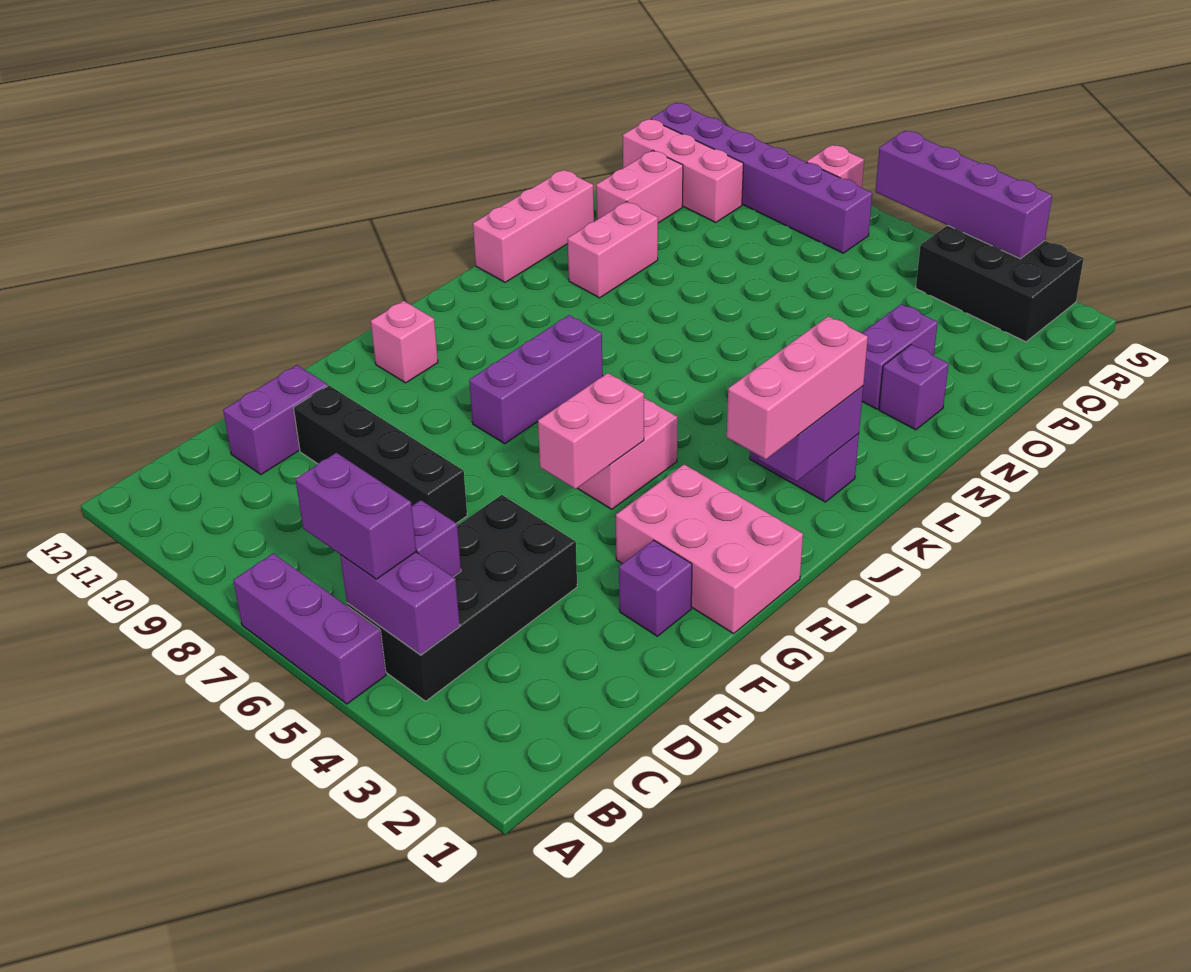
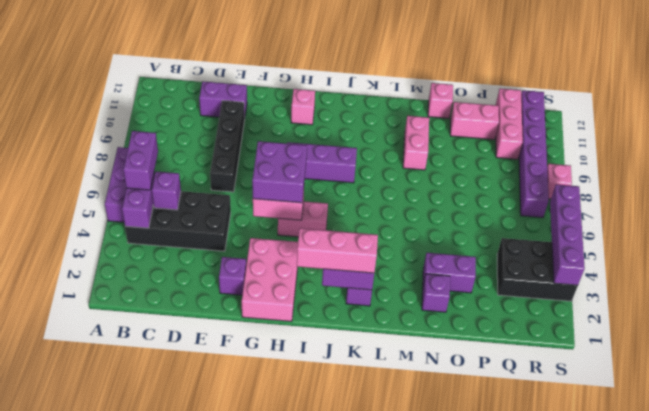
none -> purple brick G5:H6 level 3
pink brick L12:N12 level 1 -> pink brick N12 level 1
pink brick M10:N10 level 1 -> pink brick M9:M10 level 1
black brick R2:S4 level 1 -> black brick Q3:S4 level 1

